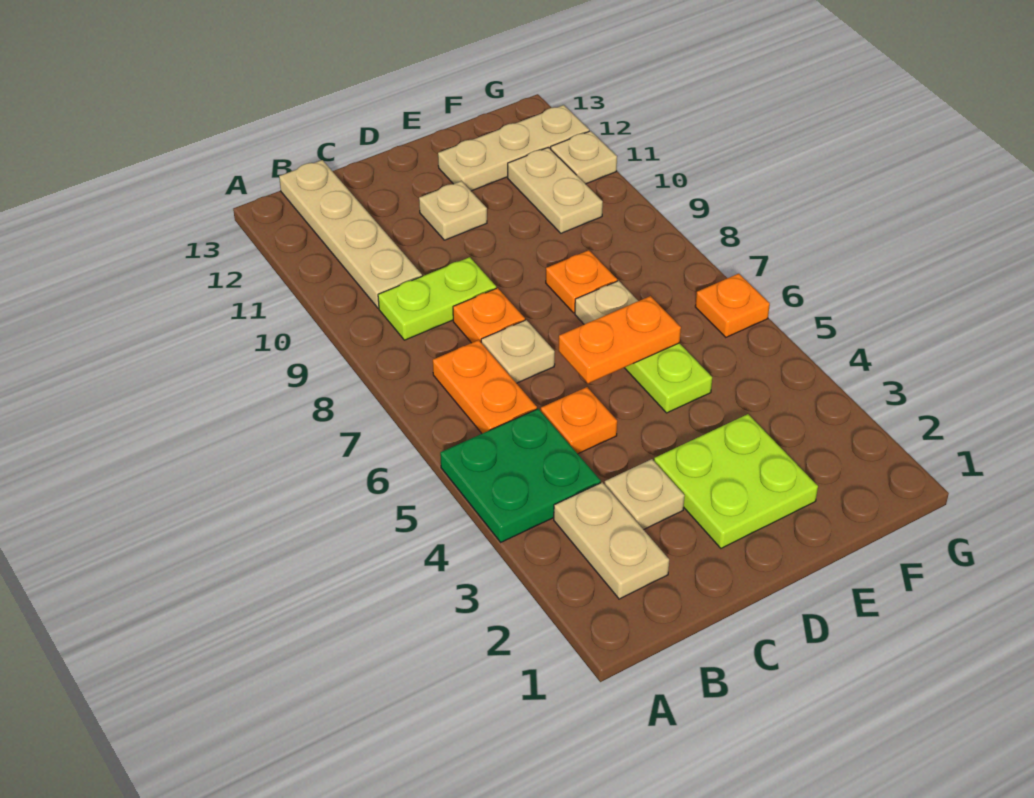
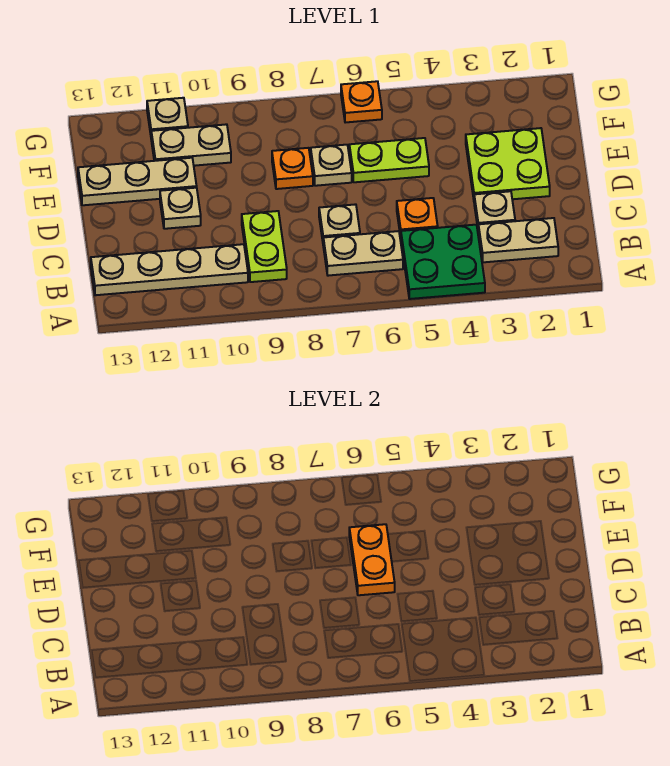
orange plate B6:B7 level 1 -> tan plate B6:B7 level 1
orange plate C8 level 1 -> none
tan plate E12:G12 level 1 -> tan plate E11:E13 level 1

